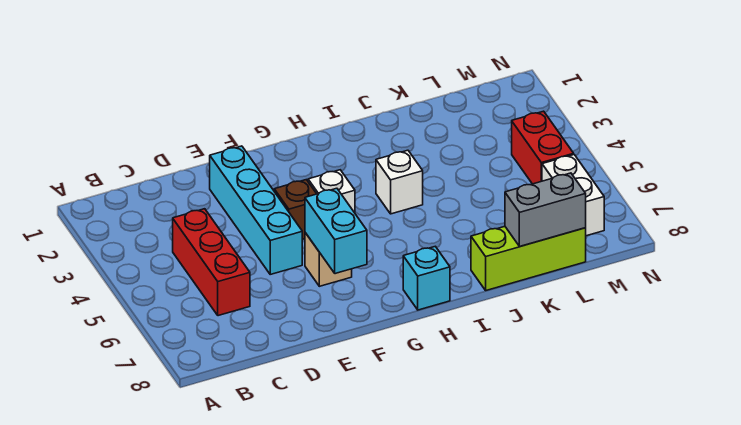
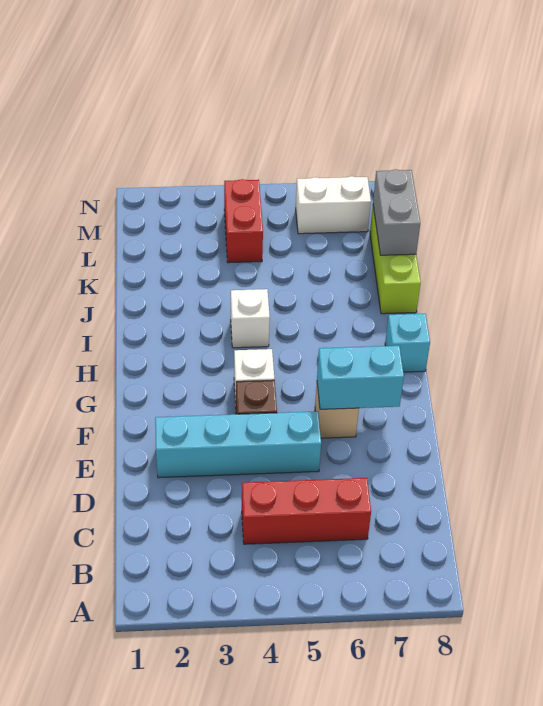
red brick M4:M5 level 1 -> red brick L4:M4 level 1

